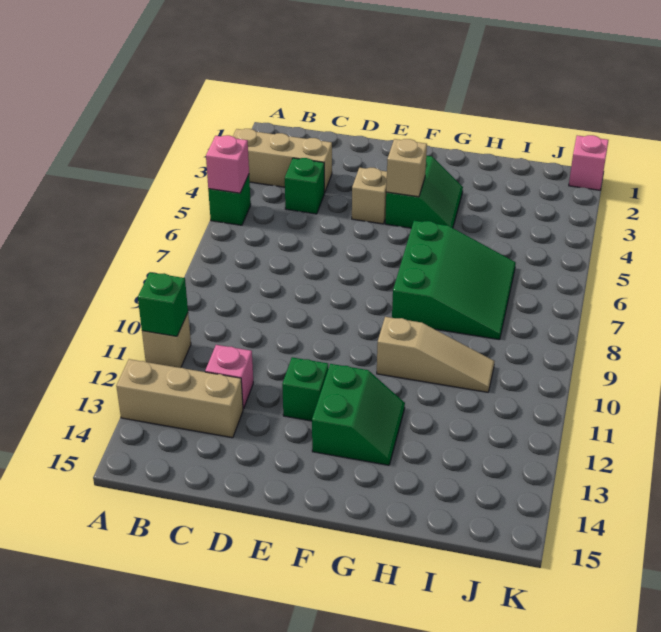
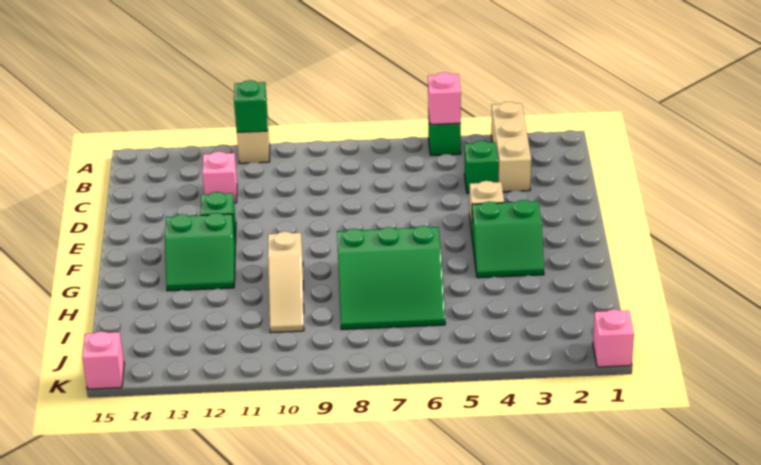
tan brick A13:C13 level 1 -> none
tan brick F4 level 2 -> none
none -> pink brick K15 level 1

